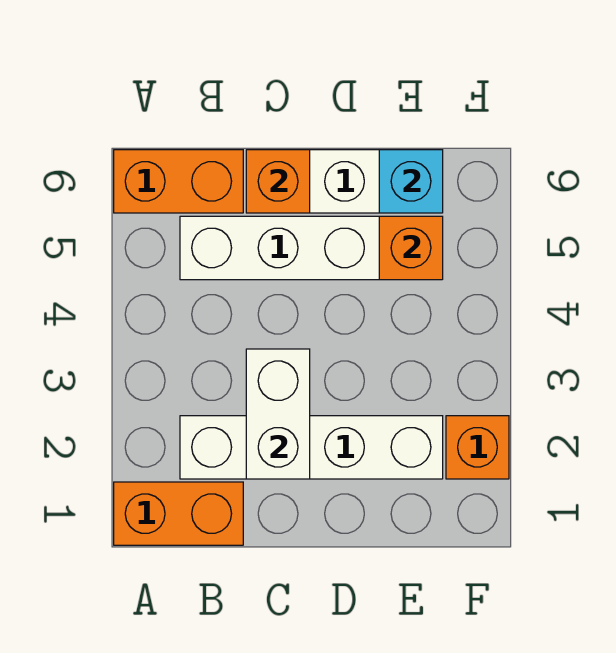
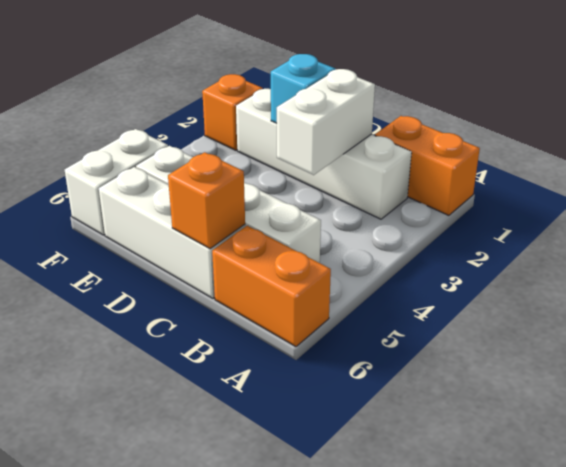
orange brick E5 level 2 -> none
cyan brick E6 level 2 -> cyan brick D2 level 2
none -> white brick F5:F6 level 1

